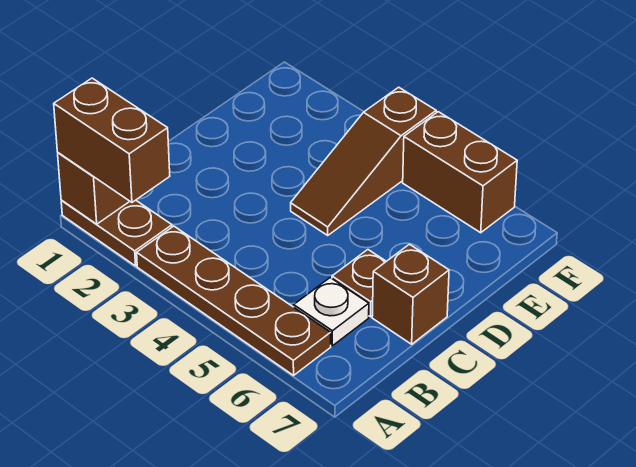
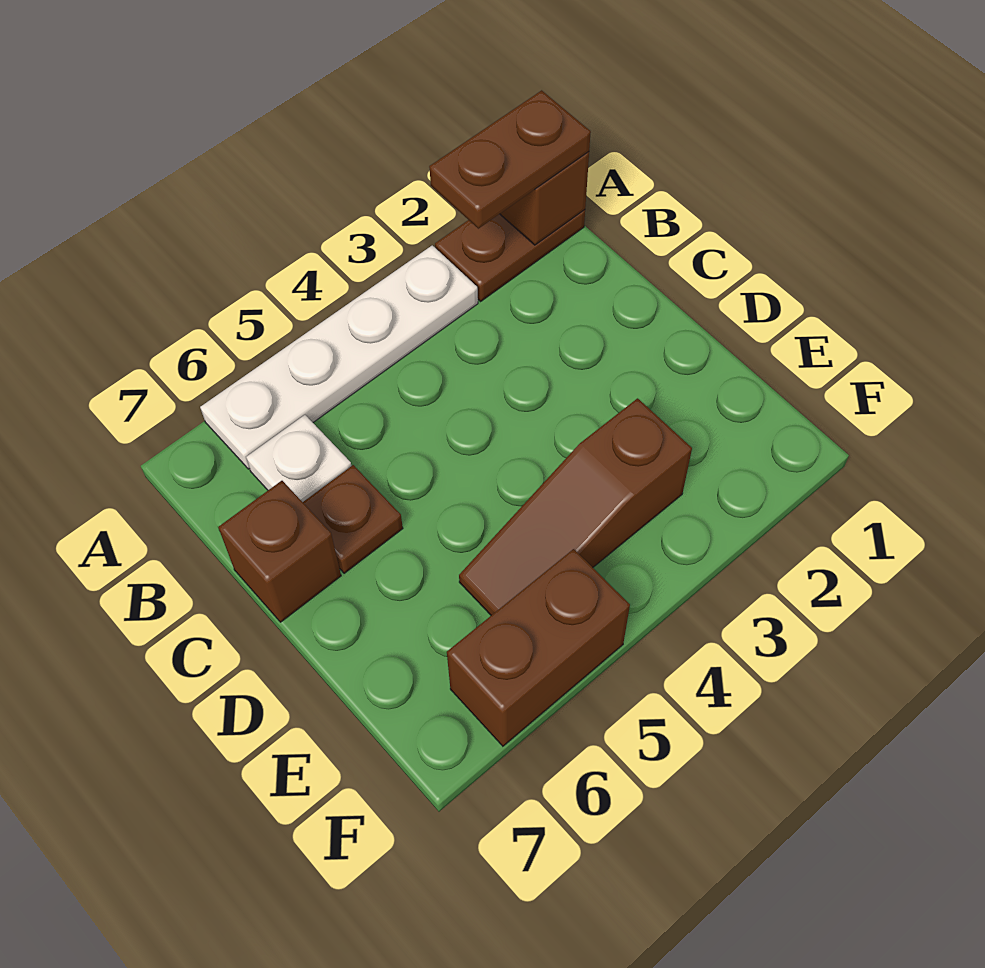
brown brick A1:A2 level 3 -> brown plate A1:A2 level 3
brown plate A3:A6 level 1 -> white plate A3:A6 level 1
brown slope D4:F4 level 1 top F -> brown slope E3:E5 level 1 top 3

